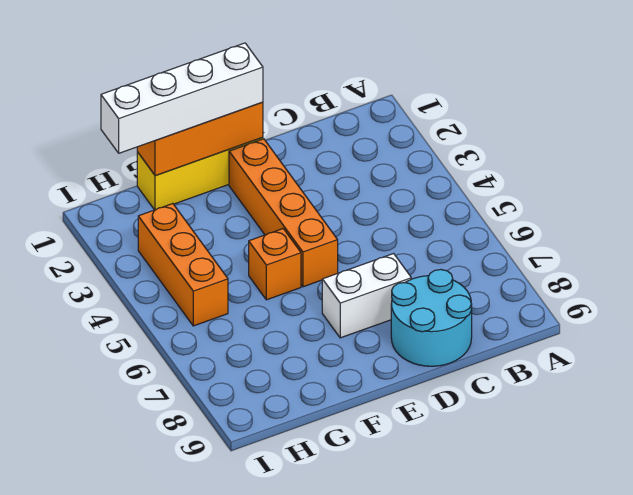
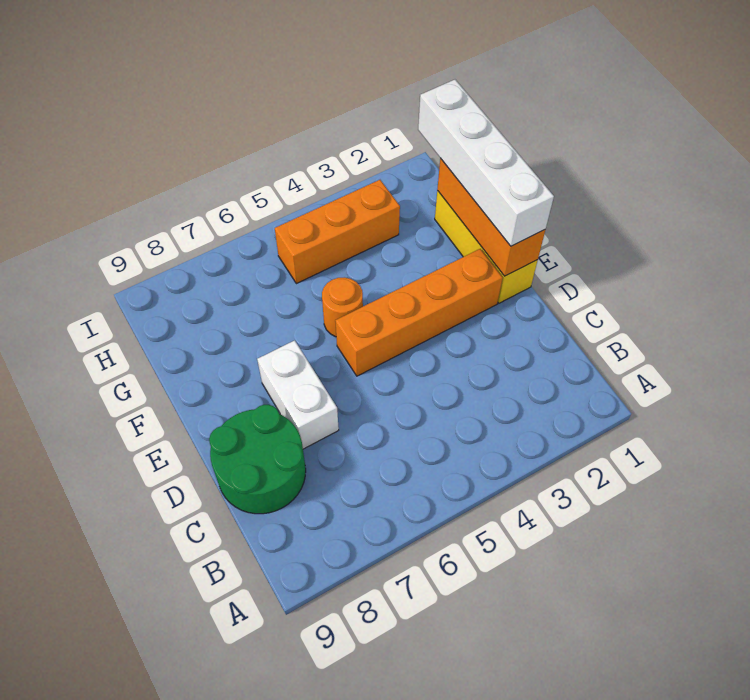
cyan round brick C8:D9 level 1 -> green round brick C8:D9 level 1
orange brick F5 level 1 -> orange round brick F5 level 1

